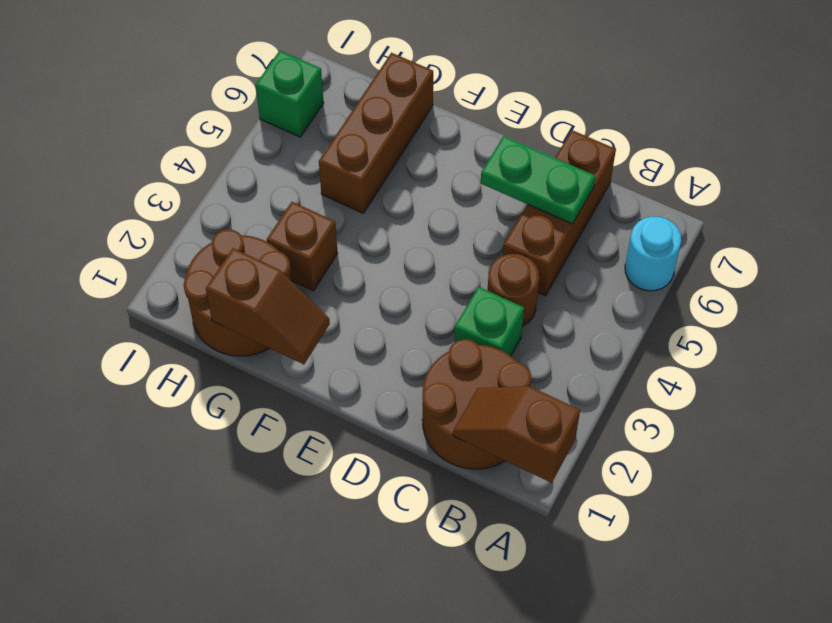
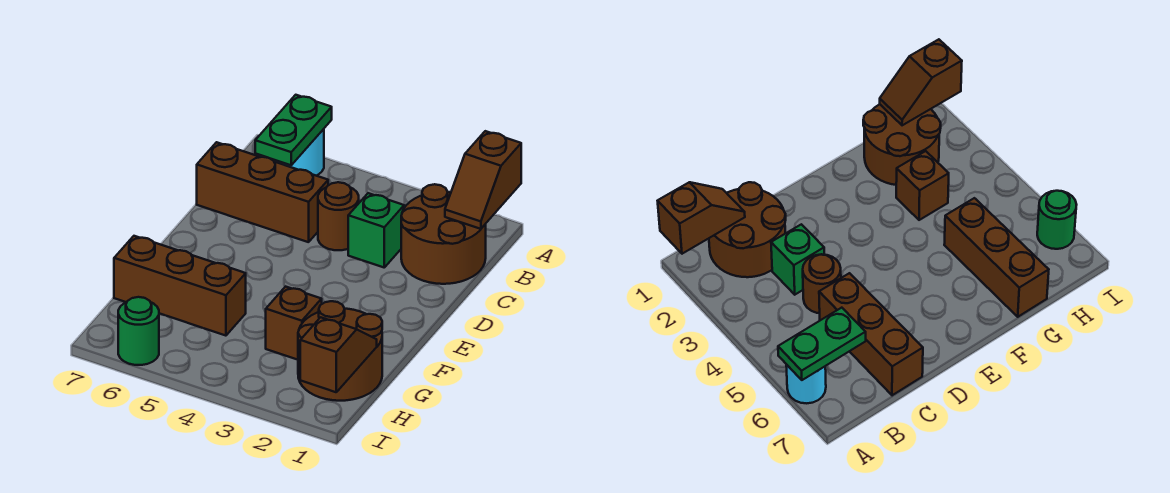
green plate C6:D6 level 2 -> green plate A6:B6 level 2
brown slope F1:G1 level 2 top G -> brown slope H1:I1 level 2 top I
green brick I6 level 1 -> green round brick I6 level 1

